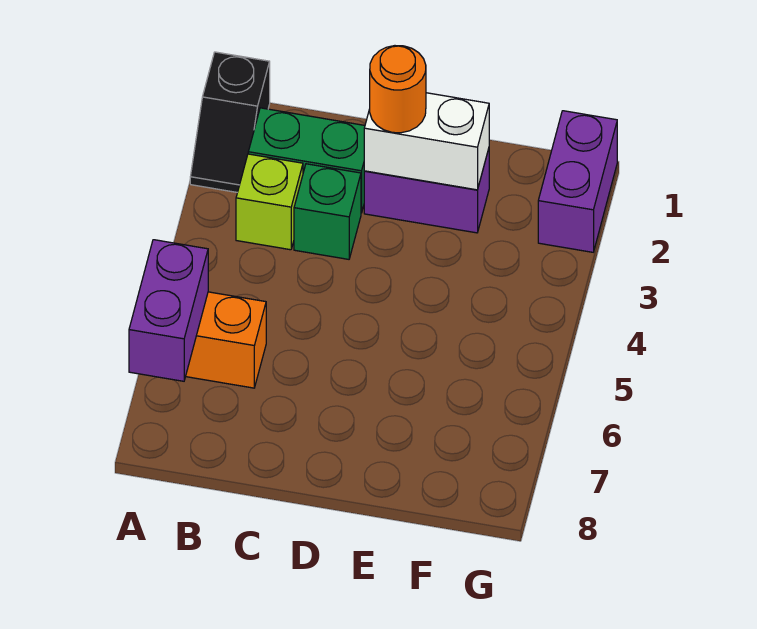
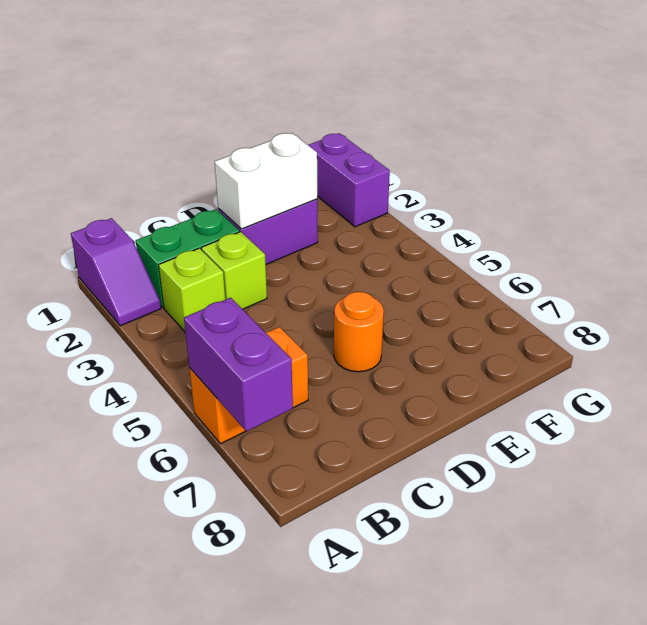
black slope A1:A2 level 1 top 1 -> purple slope A1:A2 level 1 top 1
green brick C3 level 1 -> lime brick C3 level 1
orange round brick D2 level 3 -> orange round brick D6 level 1

